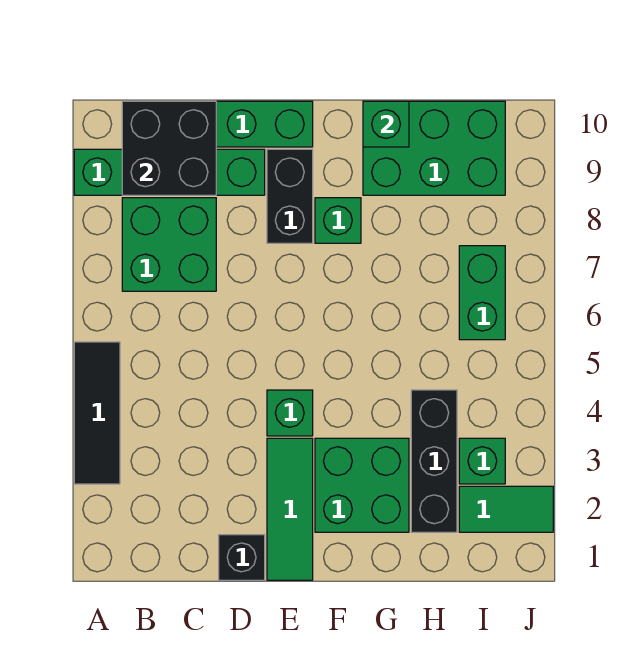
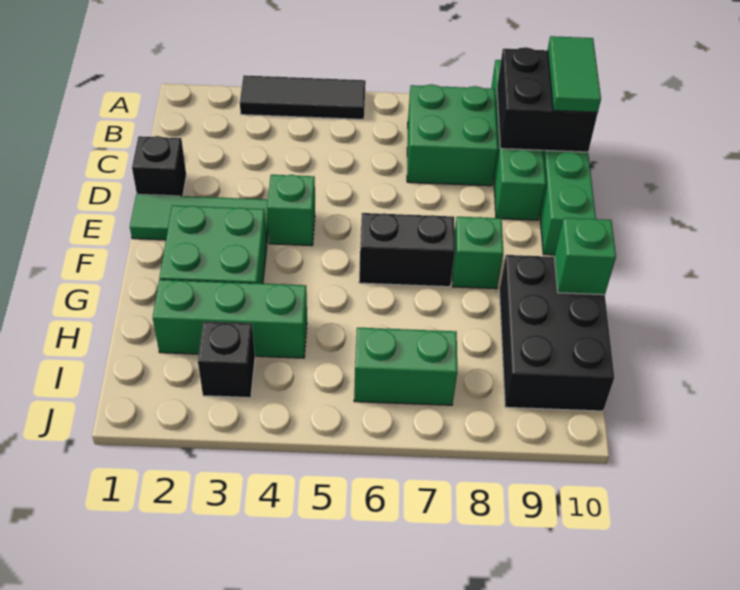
black brick E8:E9 level 1 -> black brick F6:F7 level 1
green brick G9:I10 level 1 -> black brick G9:I10 level 1
black brick H2:H4 level 1 -> green brick H2:H4 level 1
green tile I2:J2 level 1 -> green tile B10:C10 level 3
green brick I3 level 1 -> black brick I3 level 1

